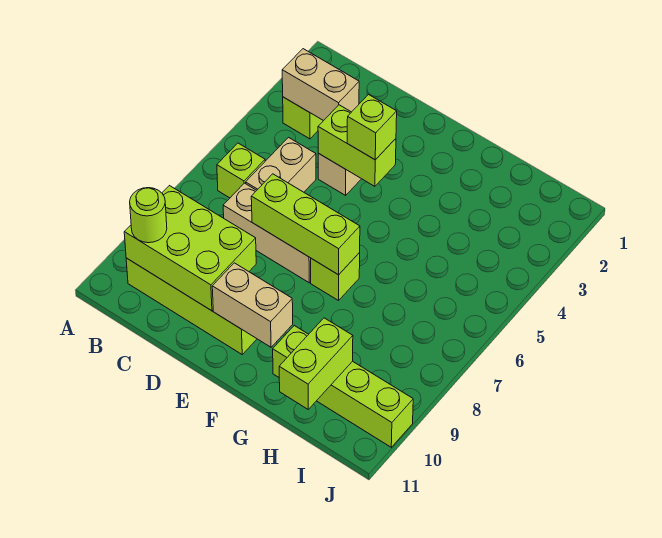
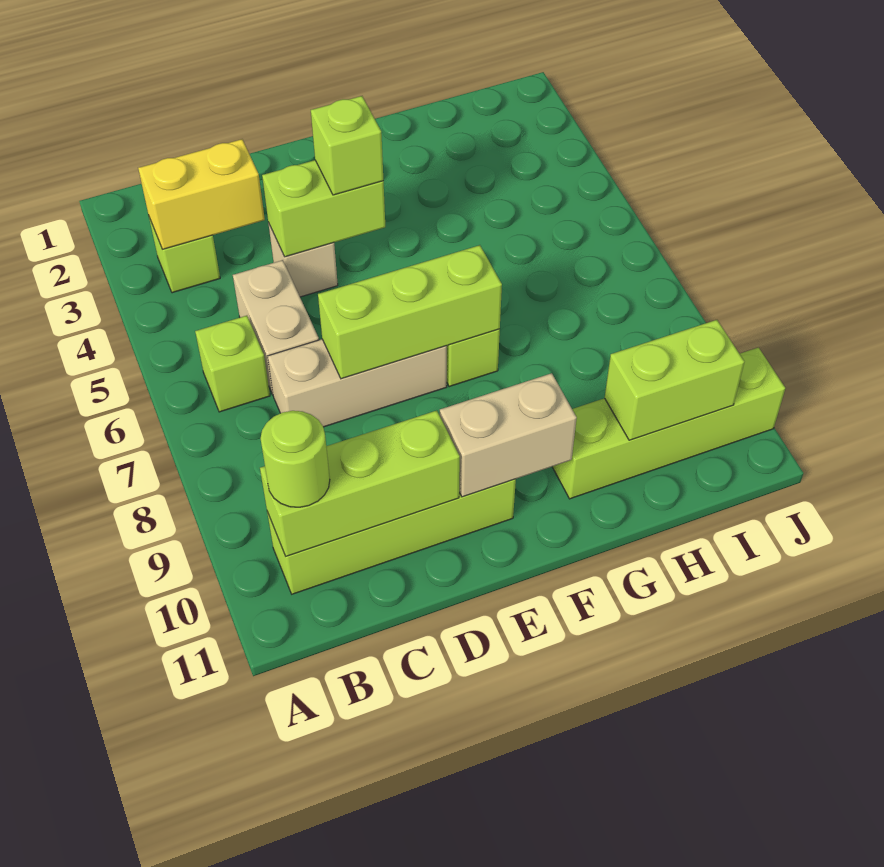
tan brick B3:C3 level 2 -> yellow brick B3:C3 level 2
lime brick B9:D10 level 2 -> lime brick B10:D10 level 2
lime brick H10:H11 level 2 -> lime brick H10:I10 level 2

